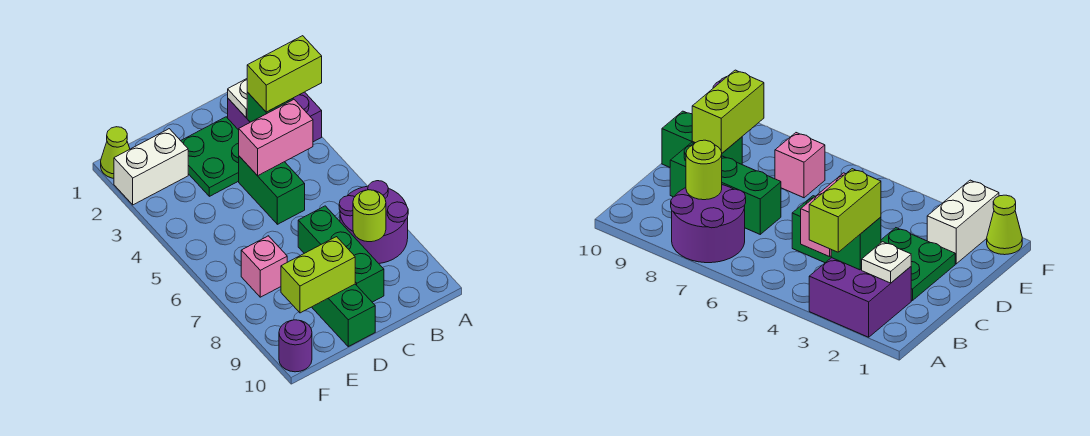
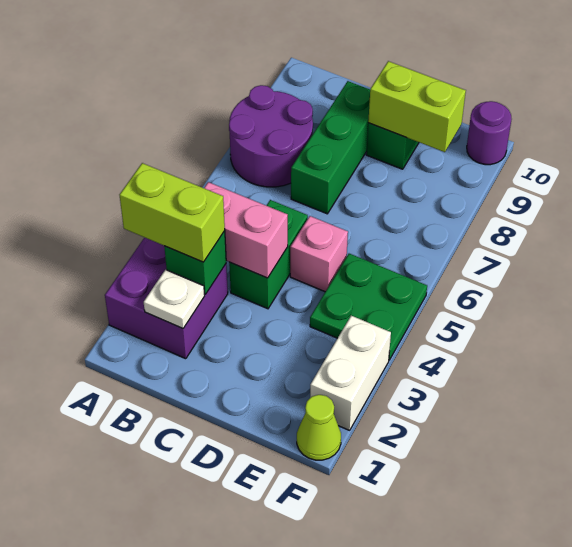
lime round brick B8 level 2 -> none
green plate C2:D3 level 1 -> green plate E4:F5 level 1
white brick E2:F2 level 1 -> white brick F2:F3 level 1
pink brick E7 level 1 -> pink brick D5 level 1

